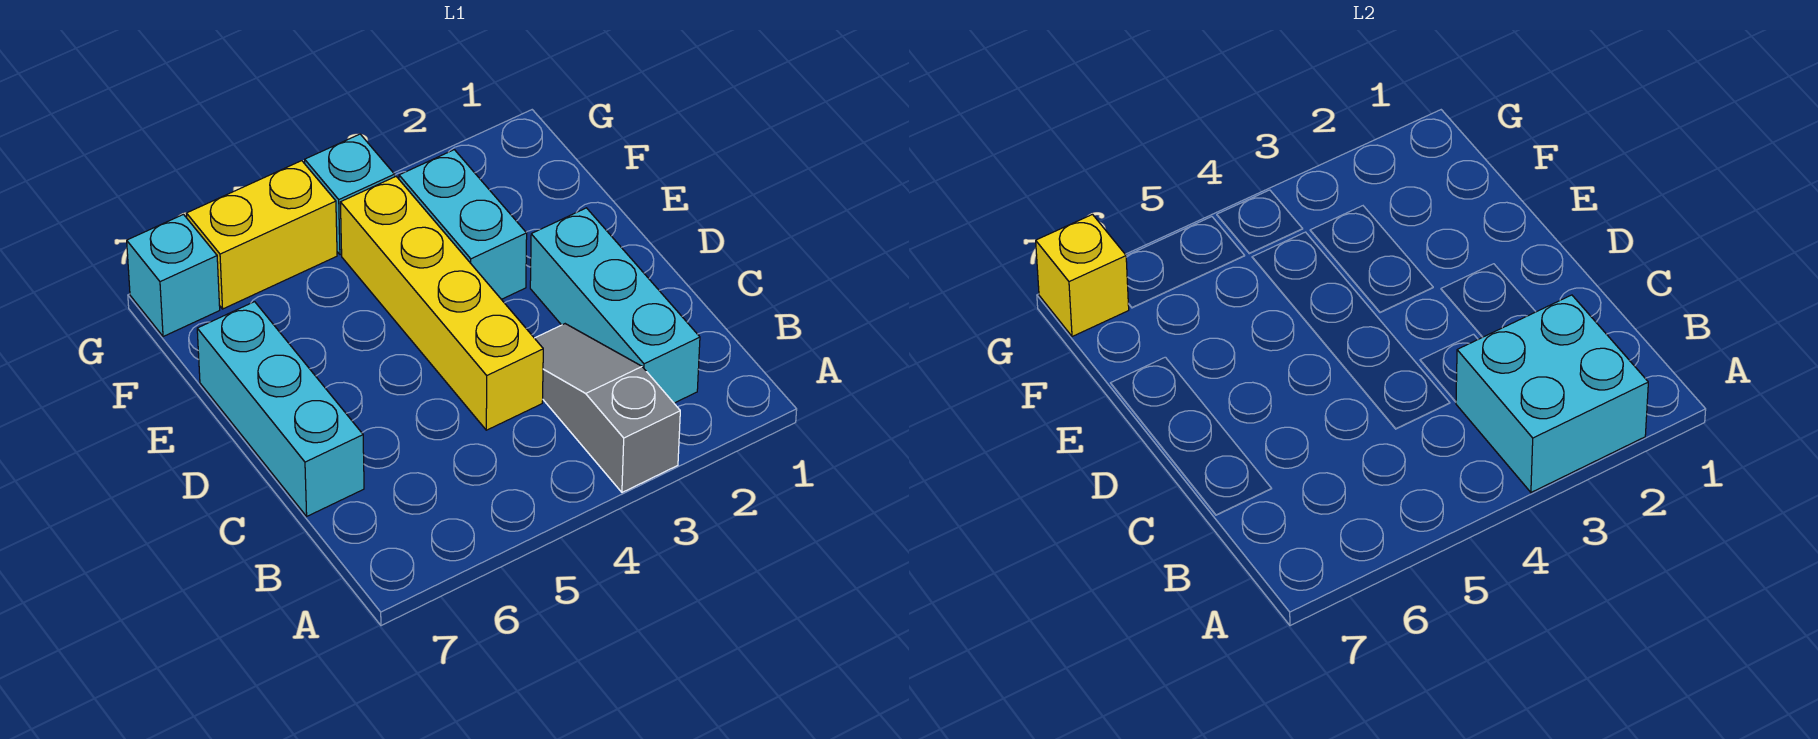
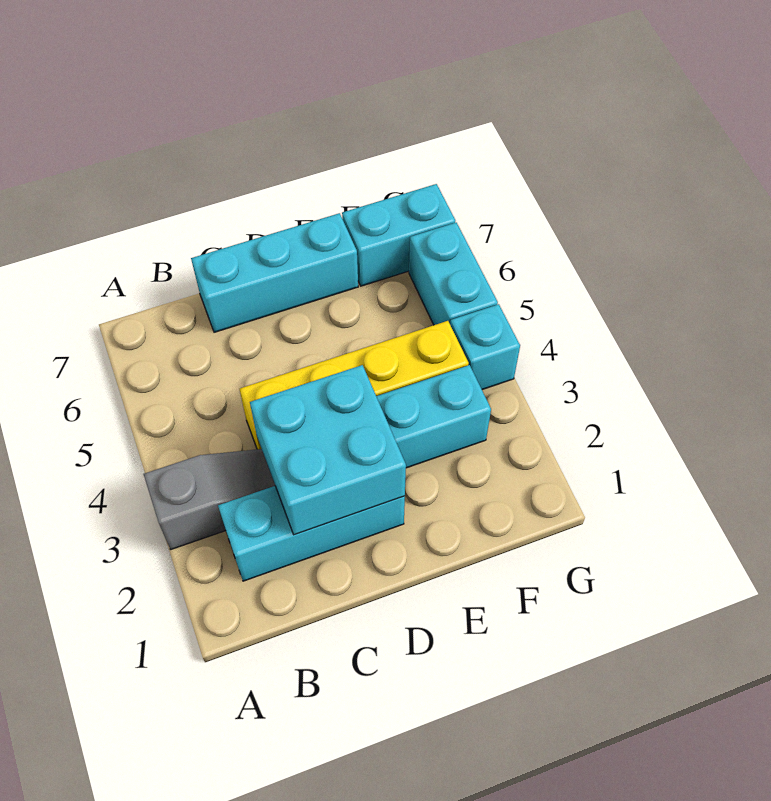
cyan brick A2:B3 level 2 -> cyan brick C2:D3 level 2
yellow brick G5:G6 level 1 -> cyan brick G5:G6 level 1
cyan brick G7 level 1 -> cyan brick F7:G7 level 1
yellow brick G7 level 2 -> none

